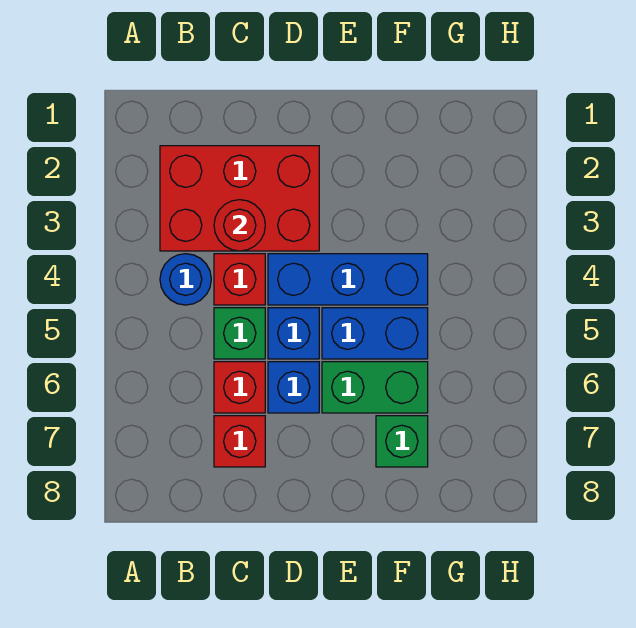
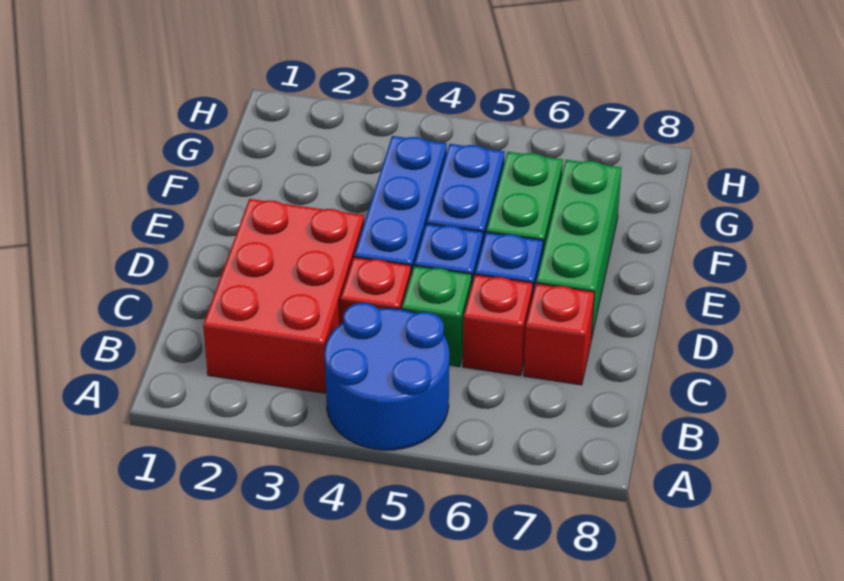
blue round brick B4 level 1 -> blue round brick A4:B5 level 1
red round brick C3 level 2 -> none
green brick F7 level 1 -> green brick D7:F7 level 1

